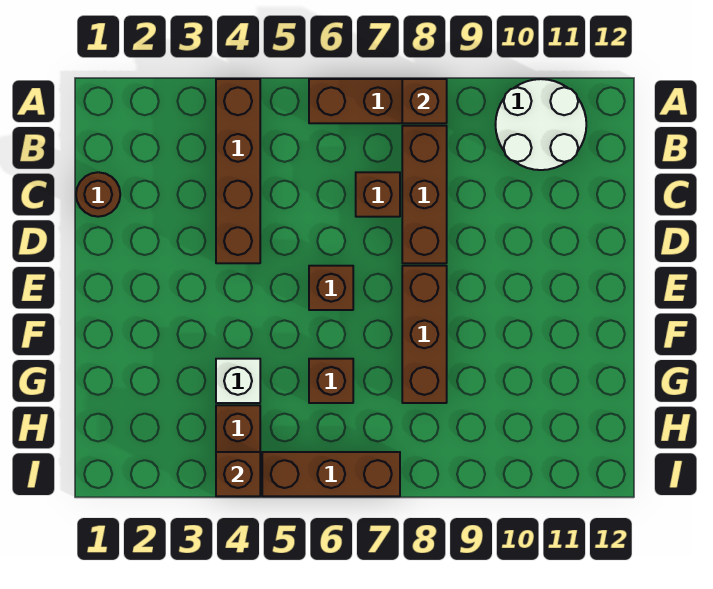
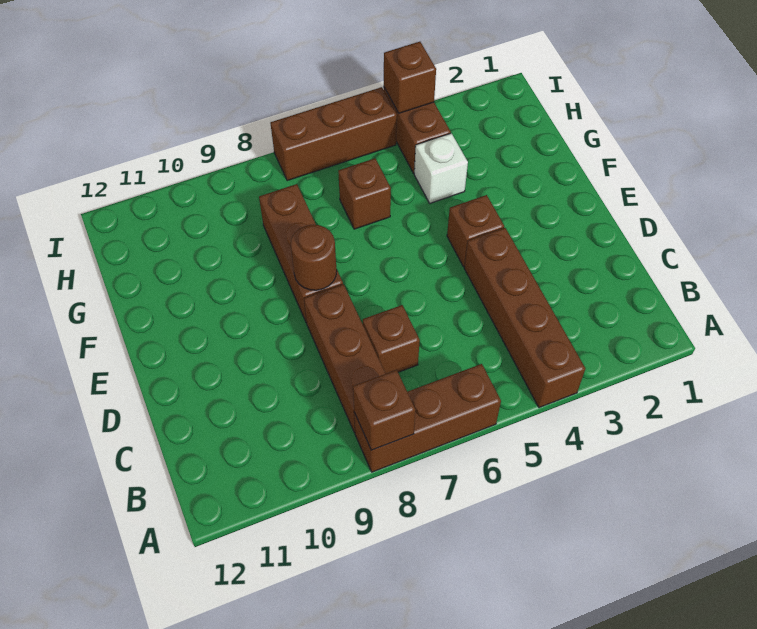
white round brick A10:B11 level 1 -> none
brown round brick C1 level 1 -> brown round brick E8 level 2
brown brick E6 level 1 -> brown brick E4 level 1

